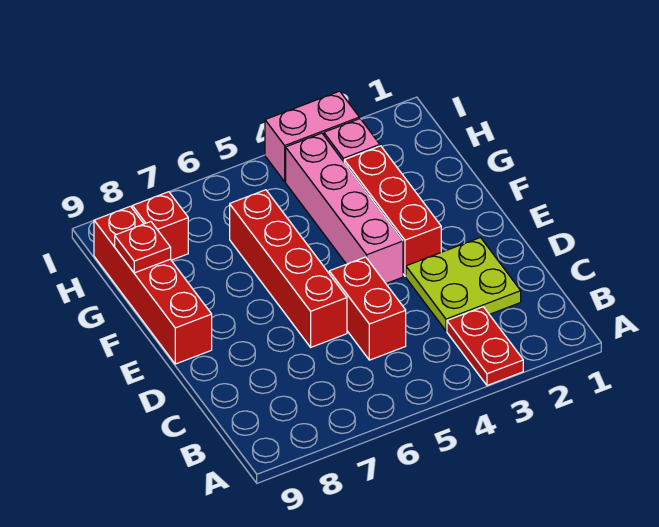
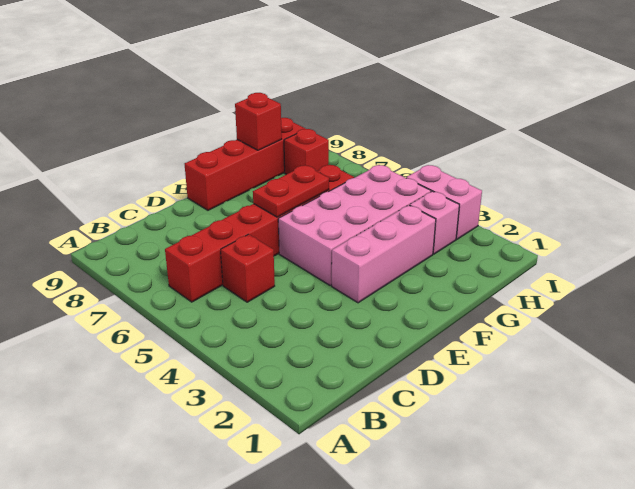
red plate A3:B3 level 1 -> red plate E6:F6 level 2
lime plate C2:D3 level 1 -> none
red brick C5:D5 level 1 -> red brick C5 level 1
red brick D6:G6 level 1 -> red brick B6:G6 level 1
red brick E3:G3 level 1 -> pink brick E3:G3 level 1
pink brick E4:H4 level 1 -> pink brick E4:H5 level 1
red plate G9 level 2 -> red brick G9 level 2

